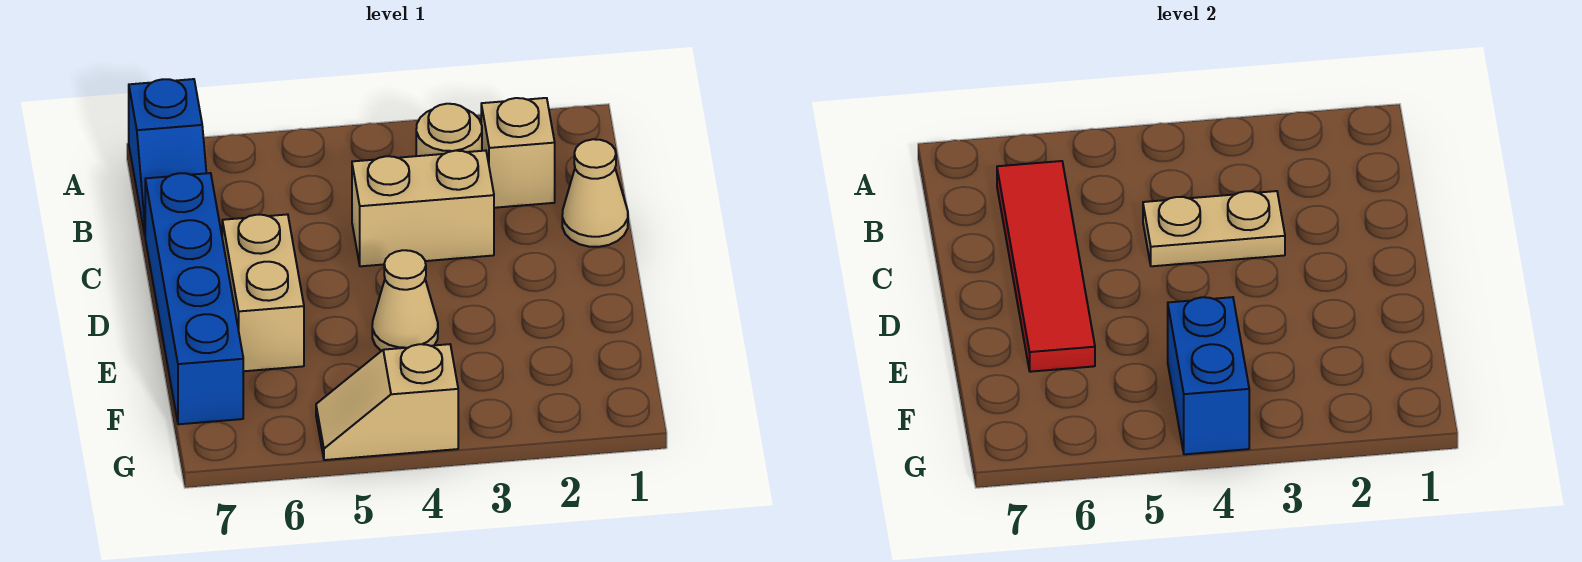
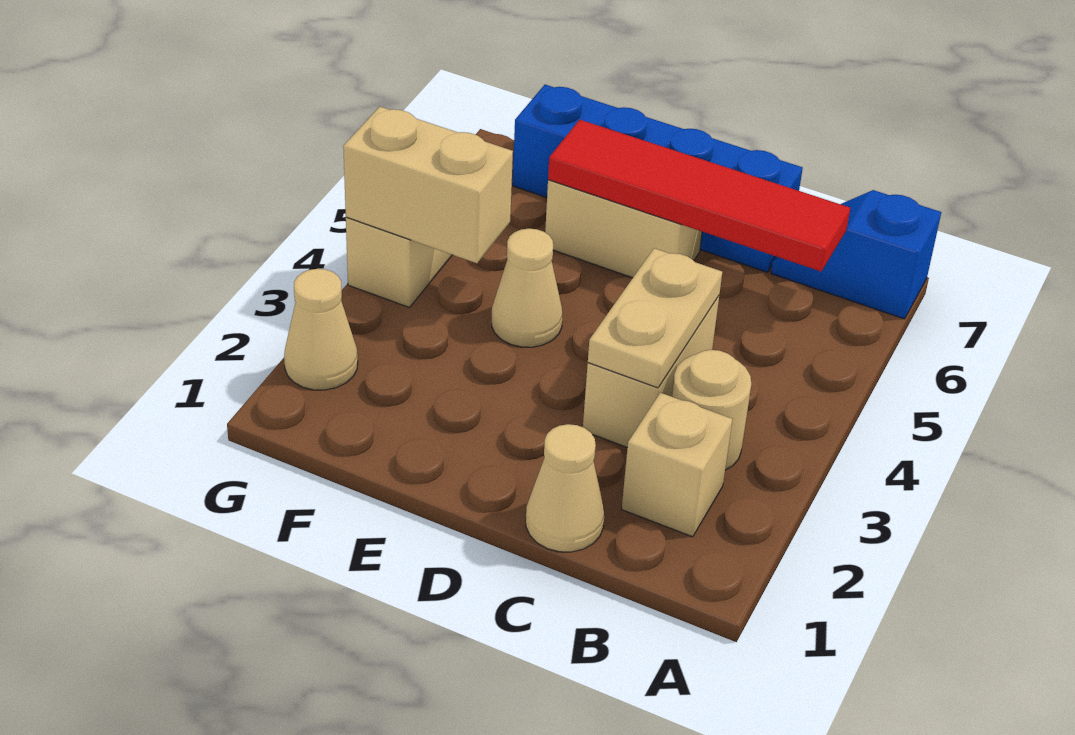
blue brick F4:G4 level 2 -> tan brick F4:G4 level 2
none -> tan cone G2 level 1

